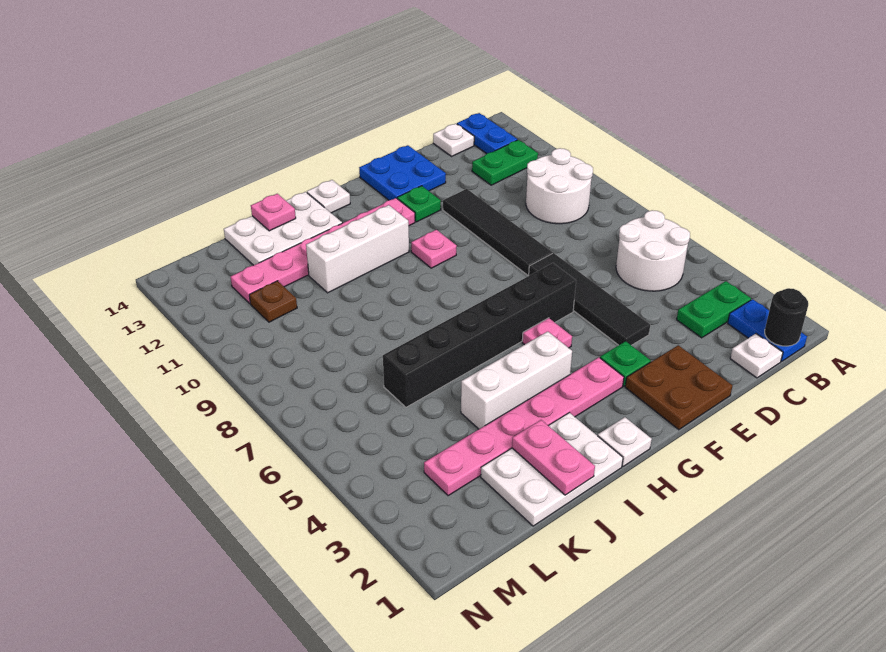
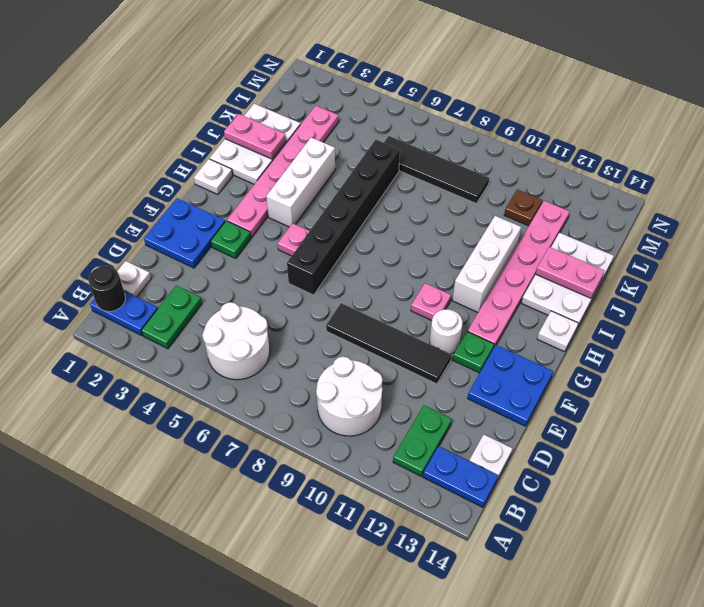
brown plate E1:F2 level 1 -> blue plate E1:F2 level 1
black tile E4:E7 level 1 -> black tile L6:L9 level 1
none -> white round brick F11 level 1
pink plate J14 level 2 -> pink plate J13:J14 level 2

